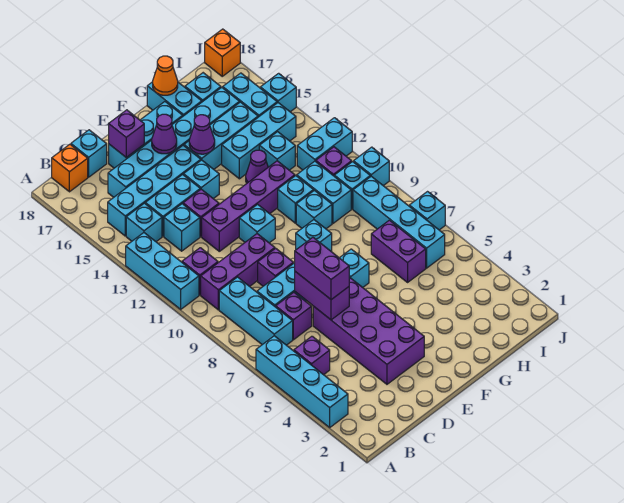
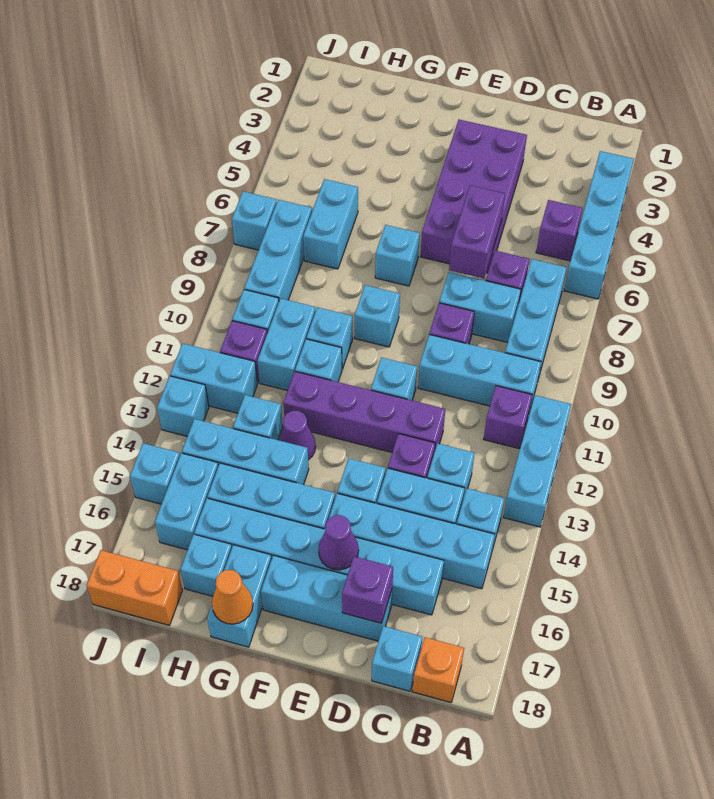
purple brick B10:D10 level 1 -> cyan brick B10:D10 level 1
purple brick D6:D7 level 3 -> none
purple cone F15 level 2 -> none
purple brick H6:H7 level 1 -> cyan brick H6:H7 level 1
cyan brick I6:I9 level 1 -> cyan brick I7:I9 level 1
cyan brick J10 level 1 -> cyan brick J13 level 1
orange brick J18 level 1 -> orange brick I18:J18 level 1

